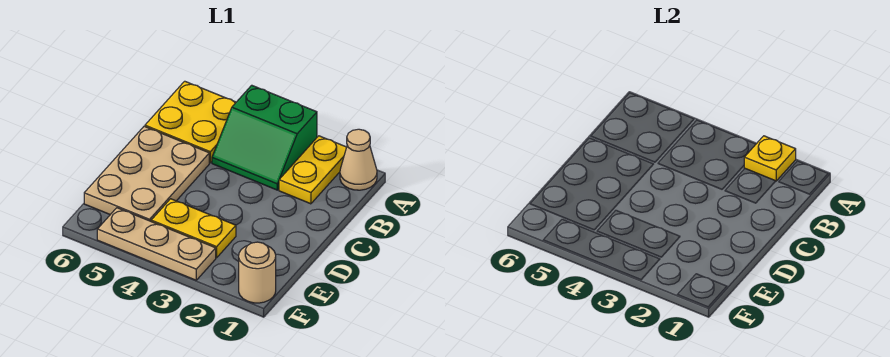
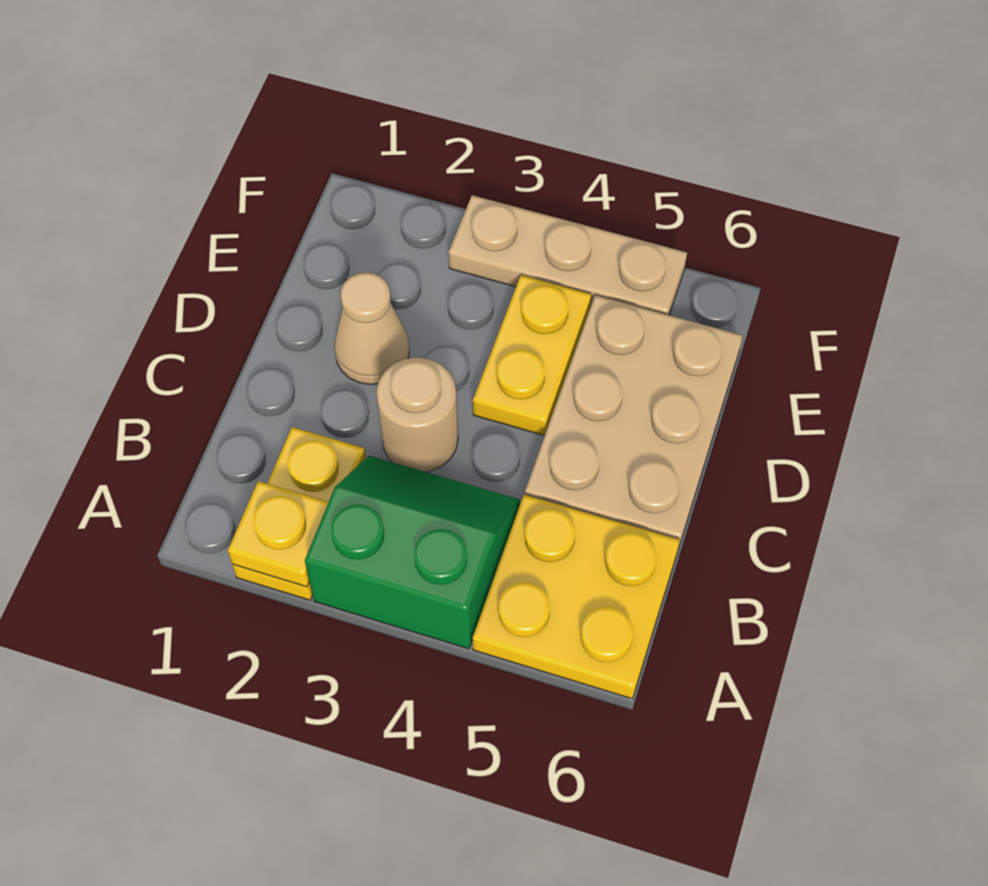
tan cone A1 level 1 -> tan cone D2 level 1
yellow plate E3:E4 level 1 -> yellow plate D4:E4 level 1
tan round brick F1 level 1 -> tan round brick C3 level 1

